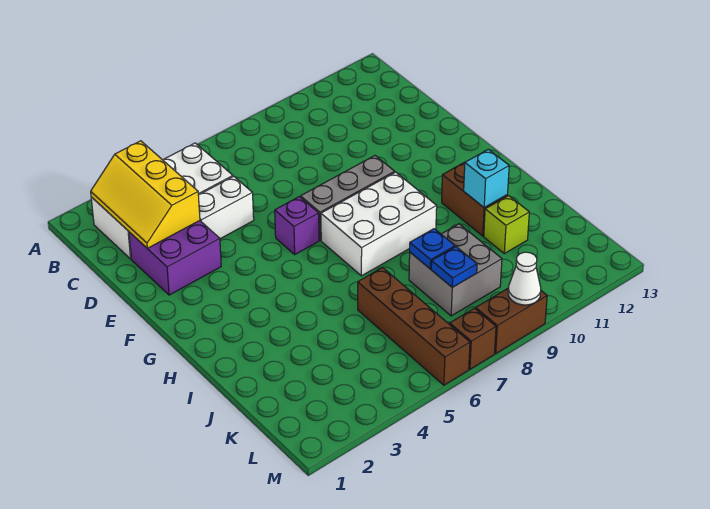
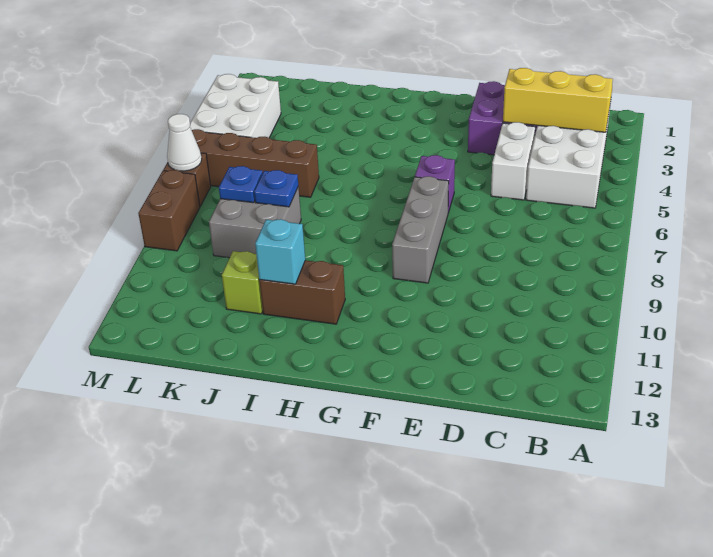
white brick G7:H9 level 1 -> white brick L3:M5 level 1
white cone M9 level 2 -> white cone M7 level 2

